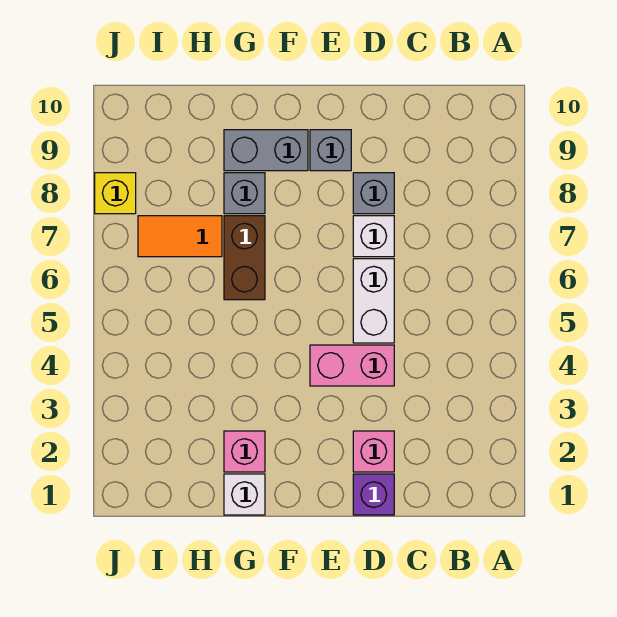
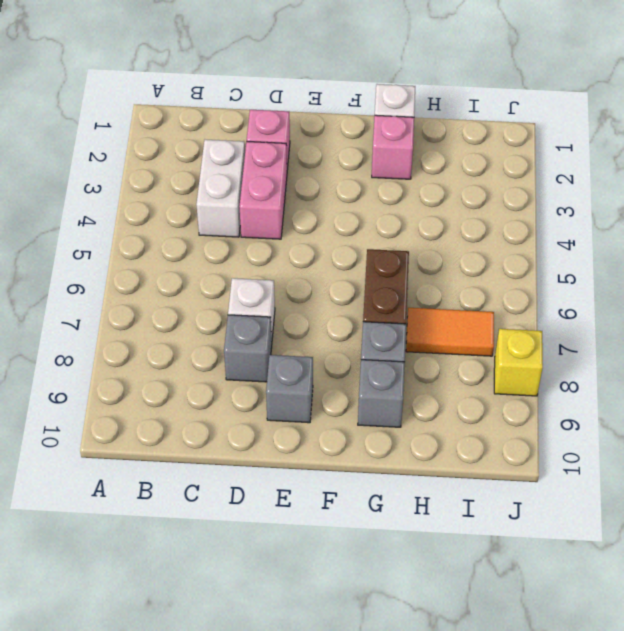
purple brick D1 level 1 -> none
pink brick D4:E4 level 1 -> pink brick D3:D4 level 1
white brick D5:D6 level 1 -> white brick C3:C4 level 1
grey brick F9:G9 level 1 -> grey brick G9 level 1

